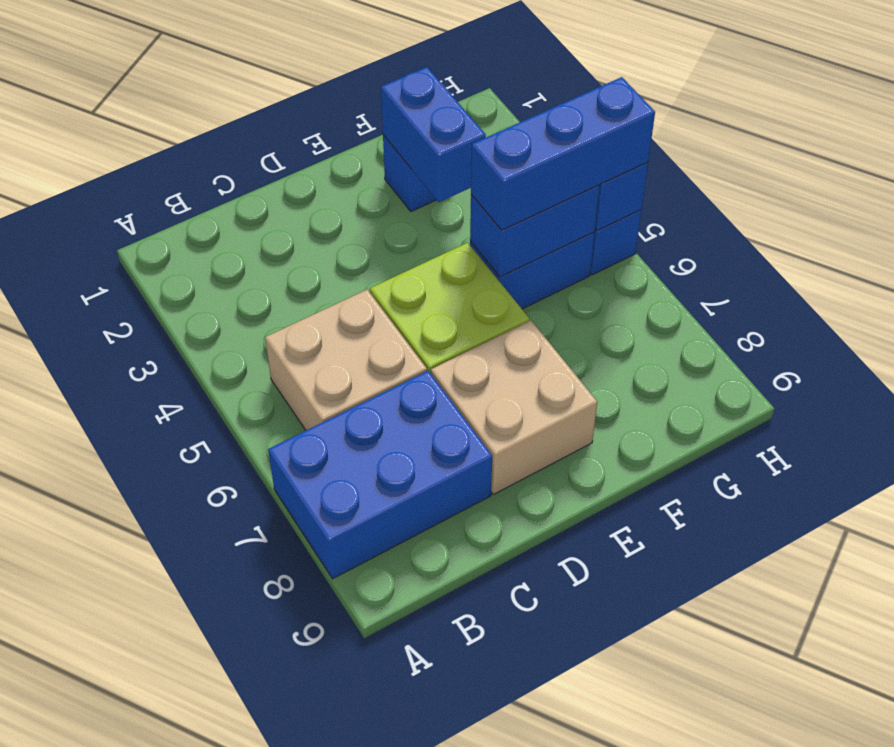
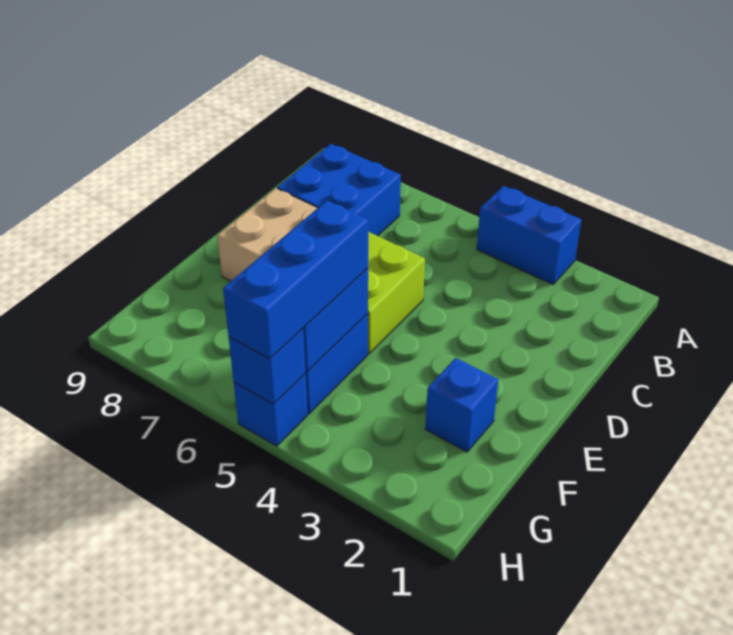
blue brick A7:C8 level 1 -> blue brick B7:C8 level 1
tan brick B5:C6 level 1 -> none
blue brick F2:F3 level 2 -> blue brick A3:A4 level 1

